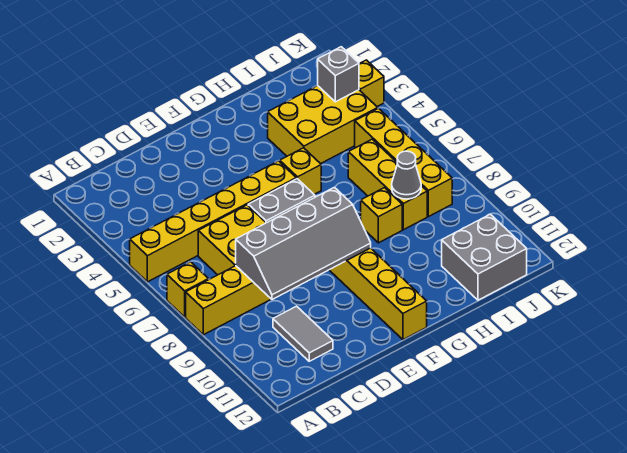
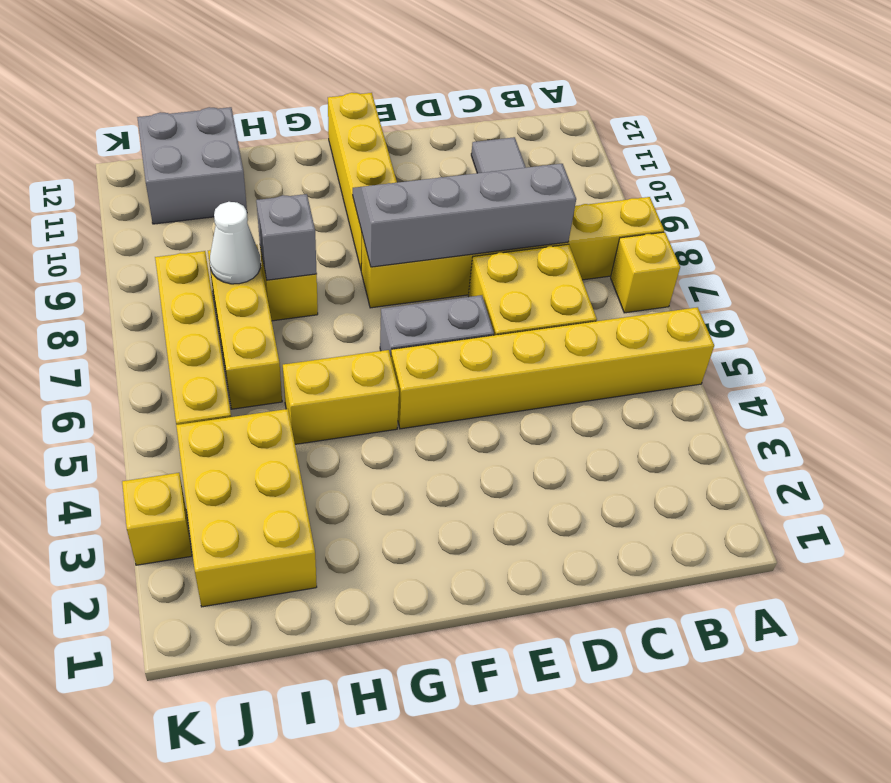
yellow brick G5 level 1 -> yellow brick G5:H5 level 1
yellow brick H3:J4 level 1 -> yellow brick I2:J4 level 1
grey cone I8 level 2 -> white cone I8 level 2
grey brick J3 level 2 -> grey brick H8 level 2

